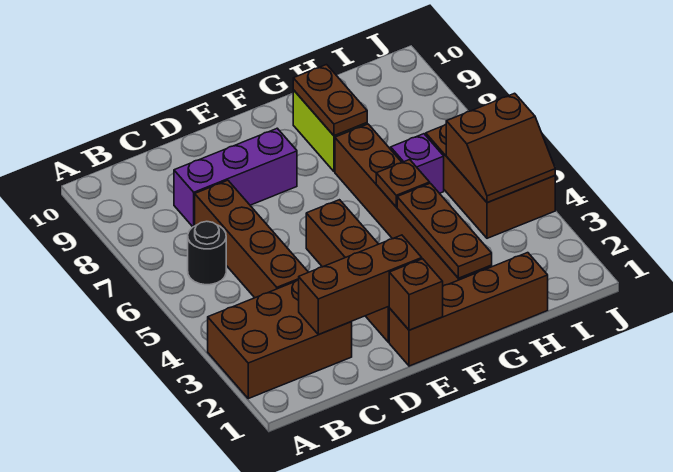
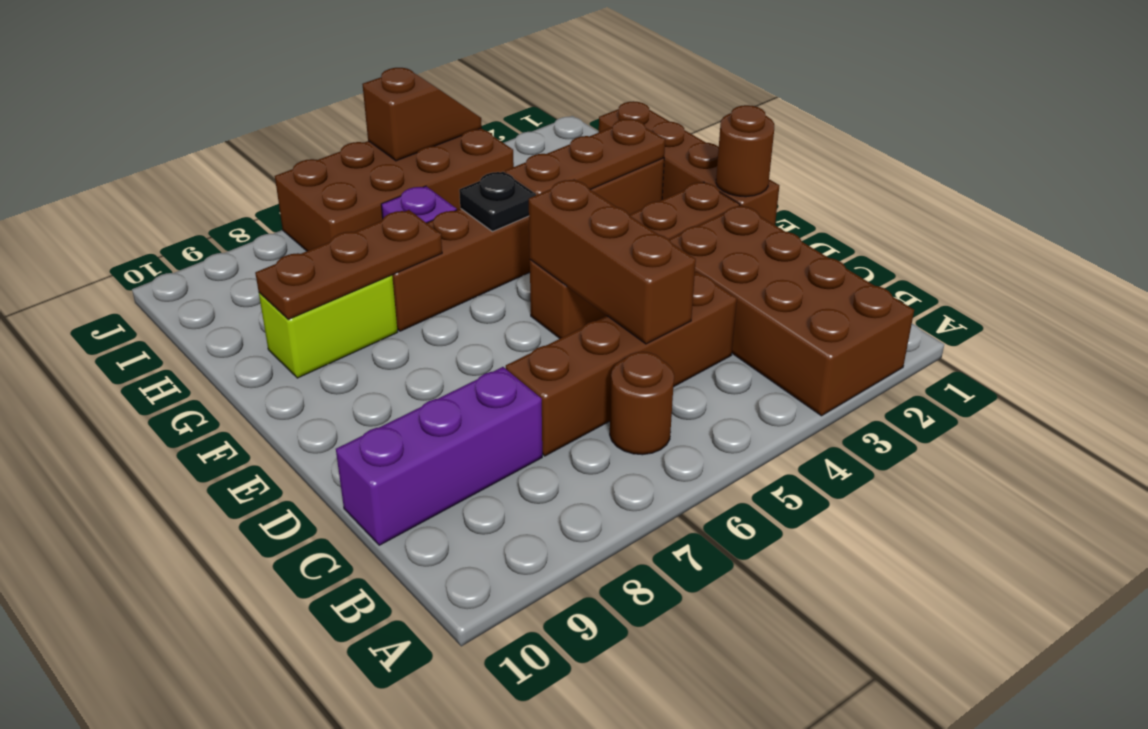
brown brick A2:C3 level 1 -> brown brick A2:D3 level 1
black round brick B6 level 1 -> brown round brick B6 level 1
brown brick C2:E2 level 2 -> brown brick C5:E5 level 2
purple brick C8:E8 level 1 -> purple brick C8:C10 level 1
brown brick E1 level 2 -> brown round brick E1 level 2
brown plate G5 level 2 -> black plate G5 level 2
brown plate G8:G9 level 2 -> brown plate G7:G9 level 2
brown brick I4:J6 level 1 -> brown brick I4:J7 level 1
brown slope I4:J5 level 2 top 5 -> brown slope J4:J5 level 2 top 5

